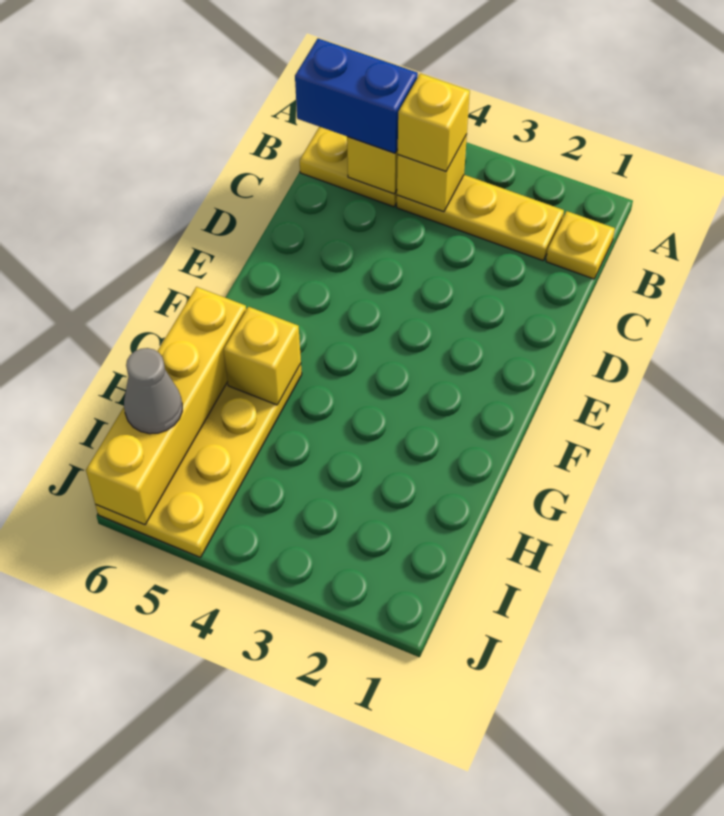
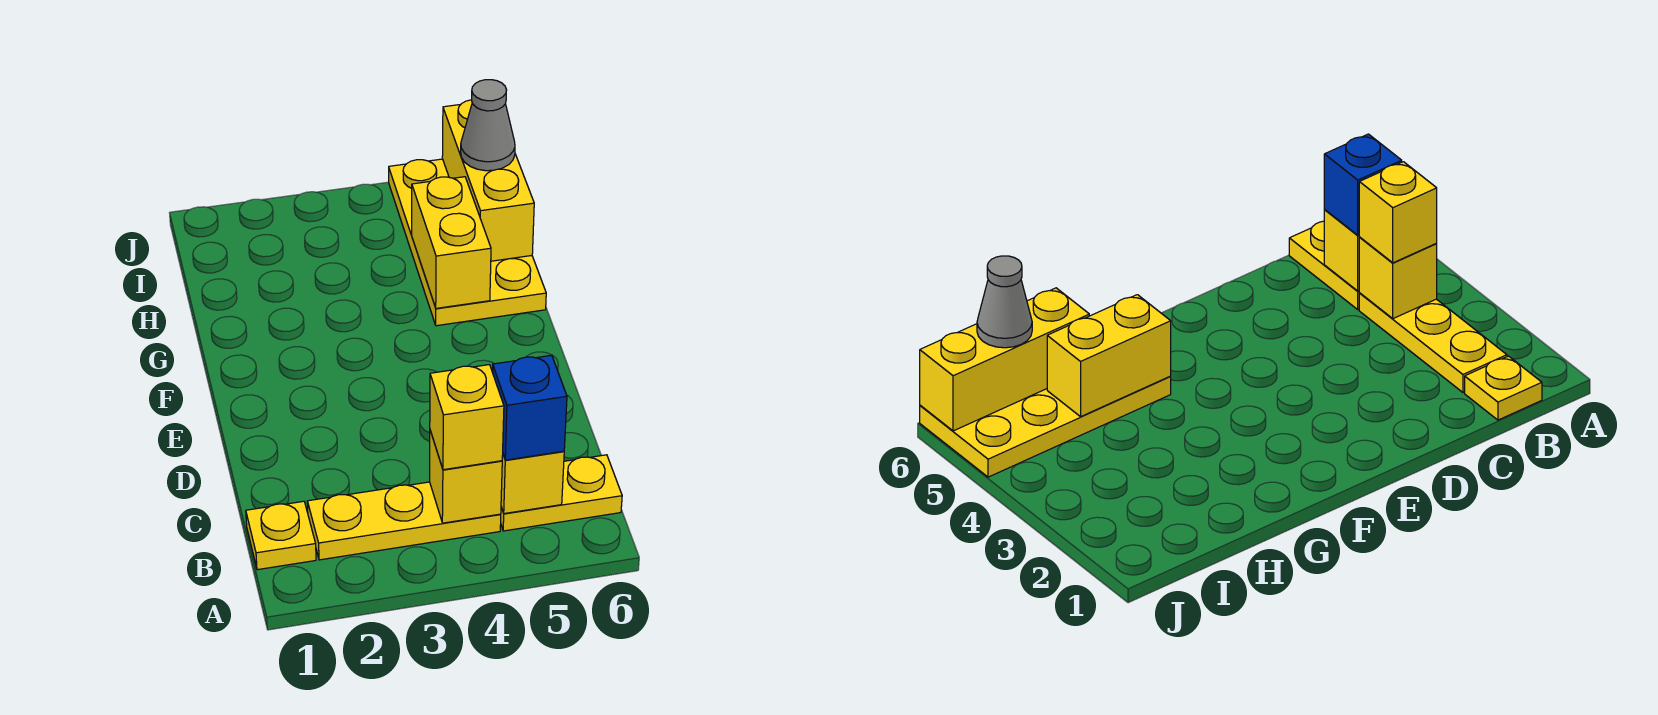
blue brick B5:B6 level 3 -> blue brick B5 level 3
yellow brick G5 level 2 -> yellow brick G5:H5 level 2
yellow brick G6:J6 level 2 -> yellow brick H6:J6 level 2

